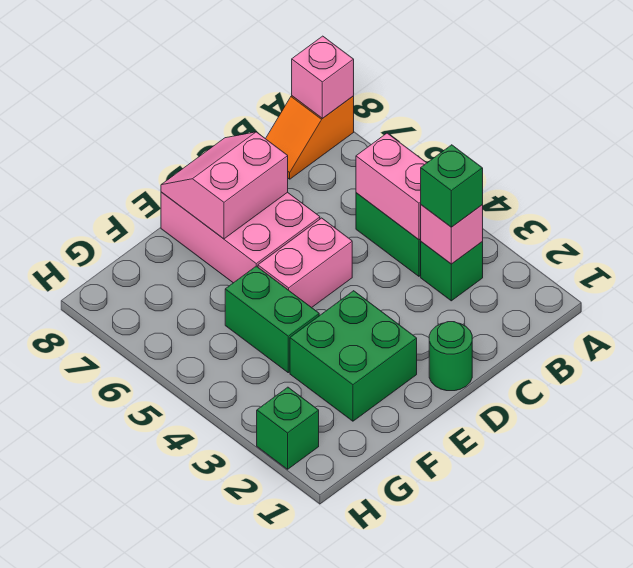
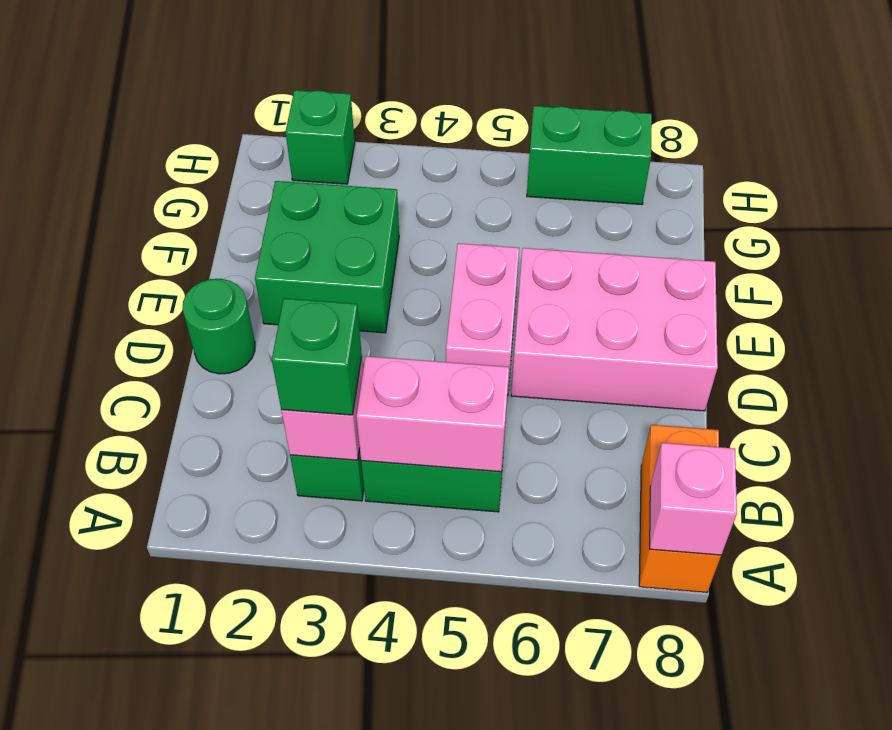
orange slope A8:B8 level 1 top A -> orange brick A8:B8 level 1
pink slope D7:E8 level 2 top 7 -> none
green brick F4:F5 level 1 -> green brick H6:H7 level 1

